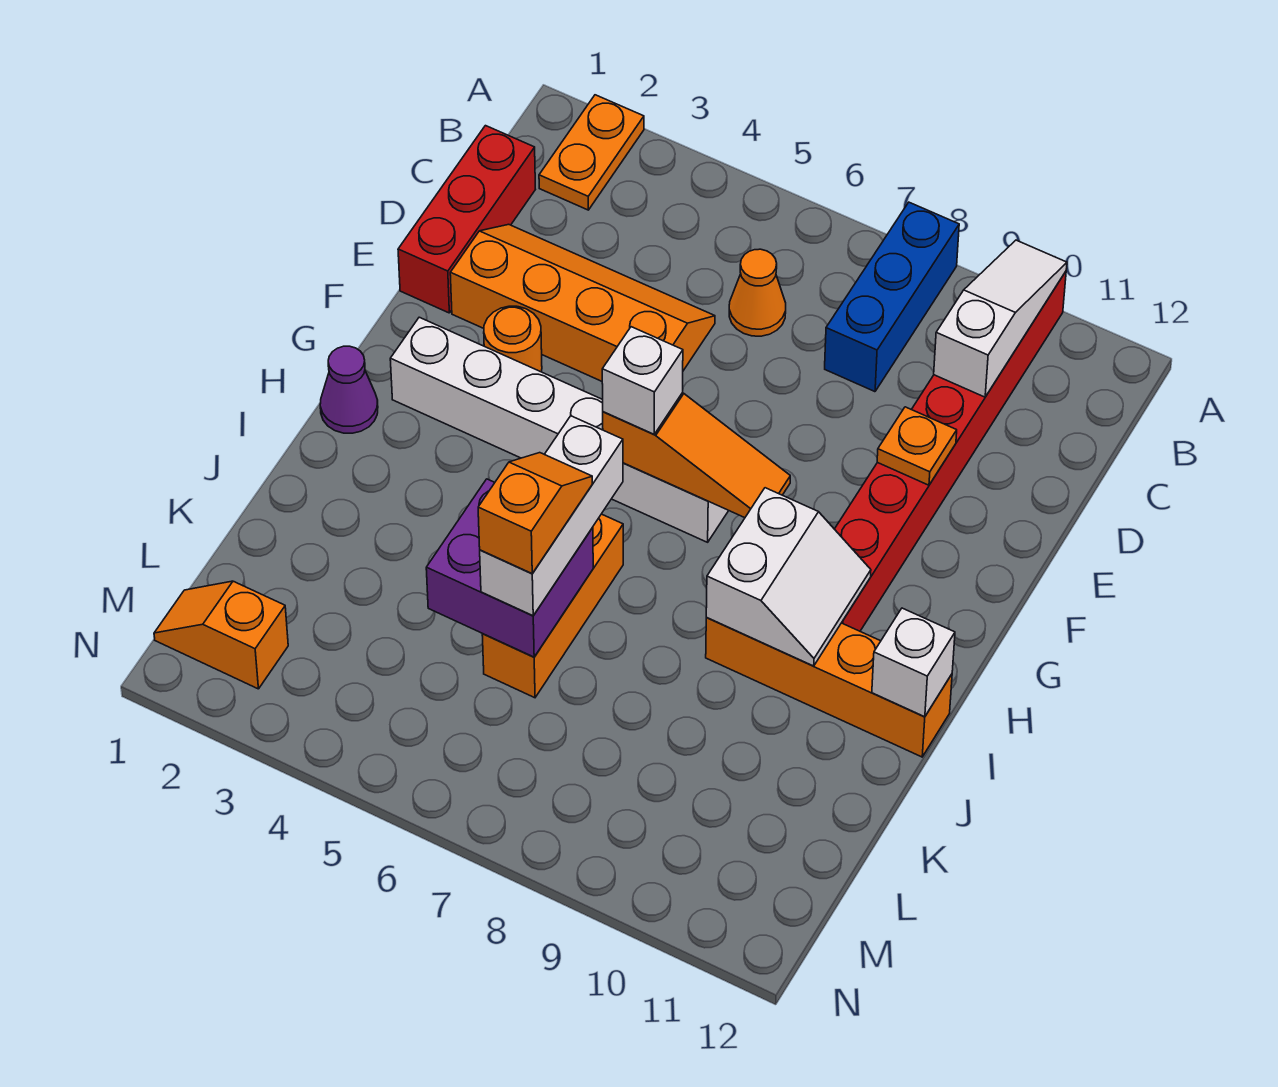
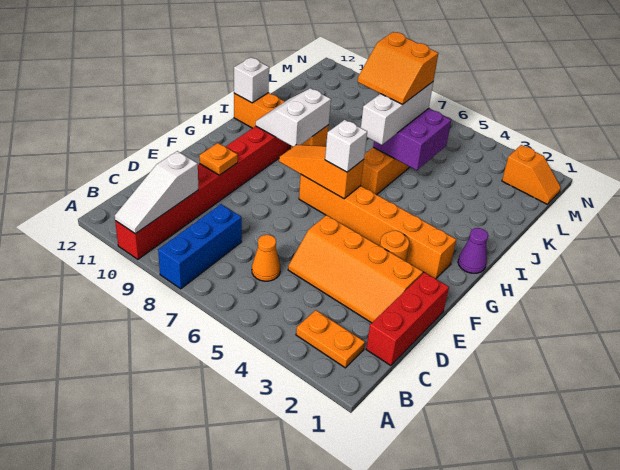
orange plate A2:B2 level 1 -> orange plate B2:B3 level 1
white brick G2:G7 level 1 -> orange brick G2:G7 level 1
orange slope J6:K6 level 4 top K -> orange slope J6:K7 level 4 top K

